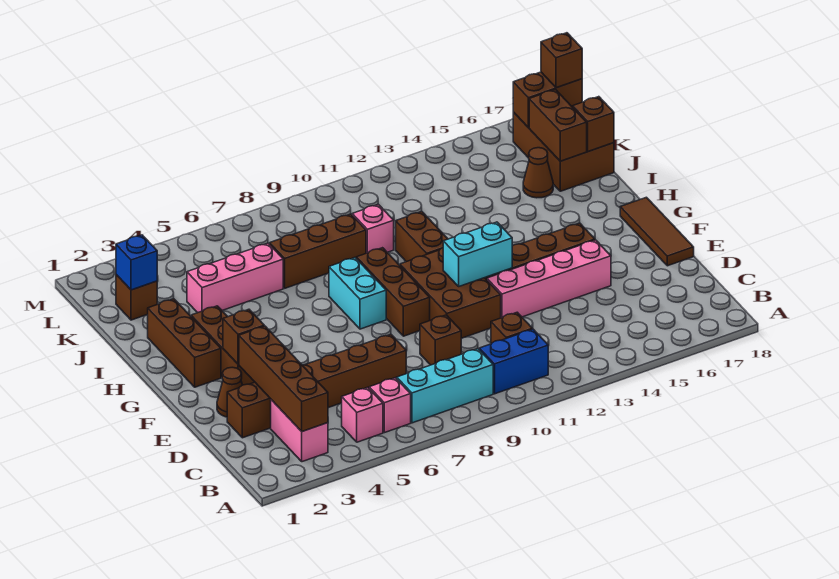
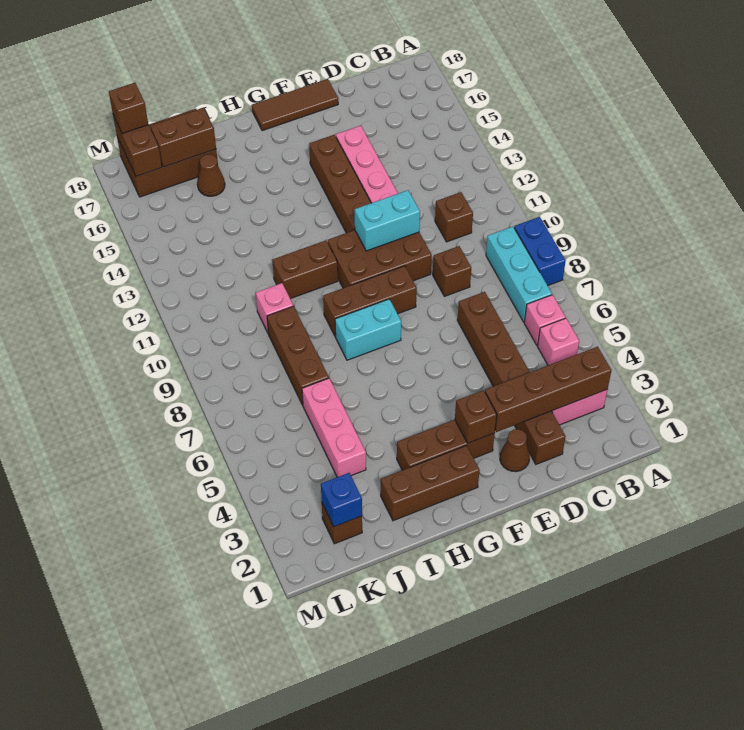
blue brick B10:B11 level 1 -> blue brick A8:A9 level 1
cyan brick F11:F12 level 2 -> cyan brick E11:F11 level 2
brown brick J18 level 2 -> none

